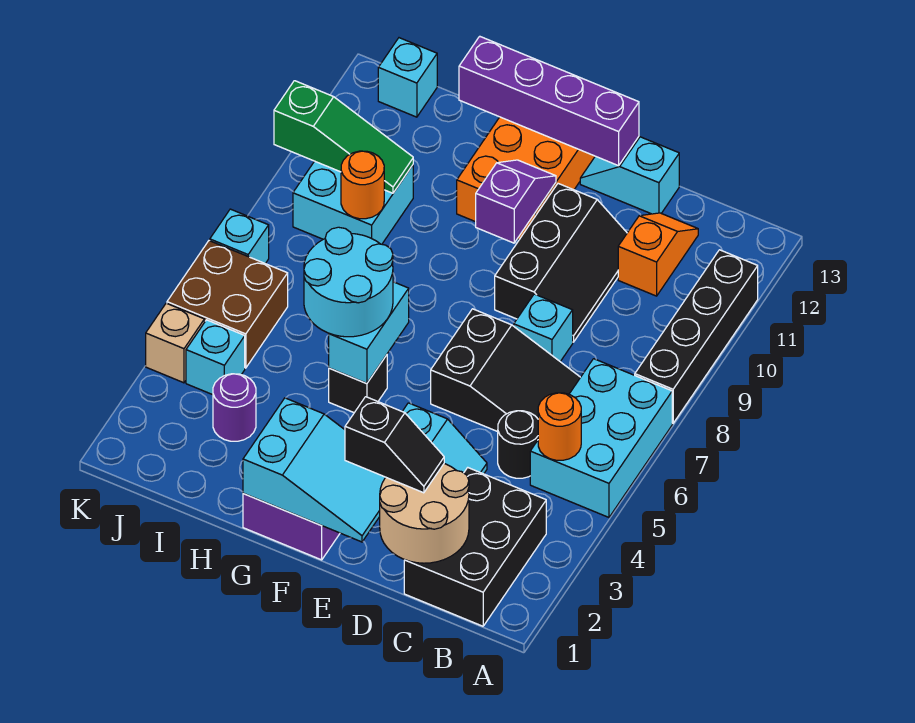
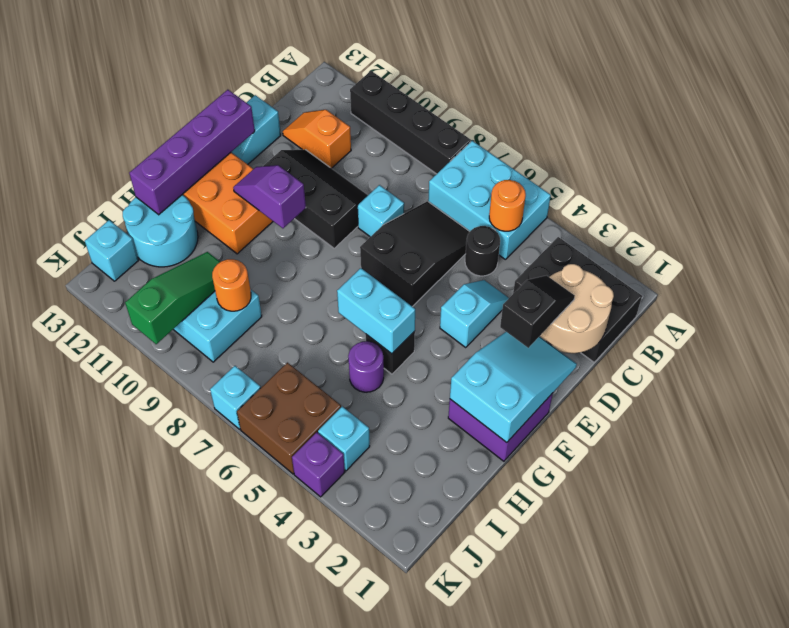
cyan round brick G5:H6 level 3 -> cyan round brick H12:I13 level 1
purple round brick I3 level 1 -> purple round brick H5 level 1
tan brick K4 level 1 -> purple brick K4 level 1

